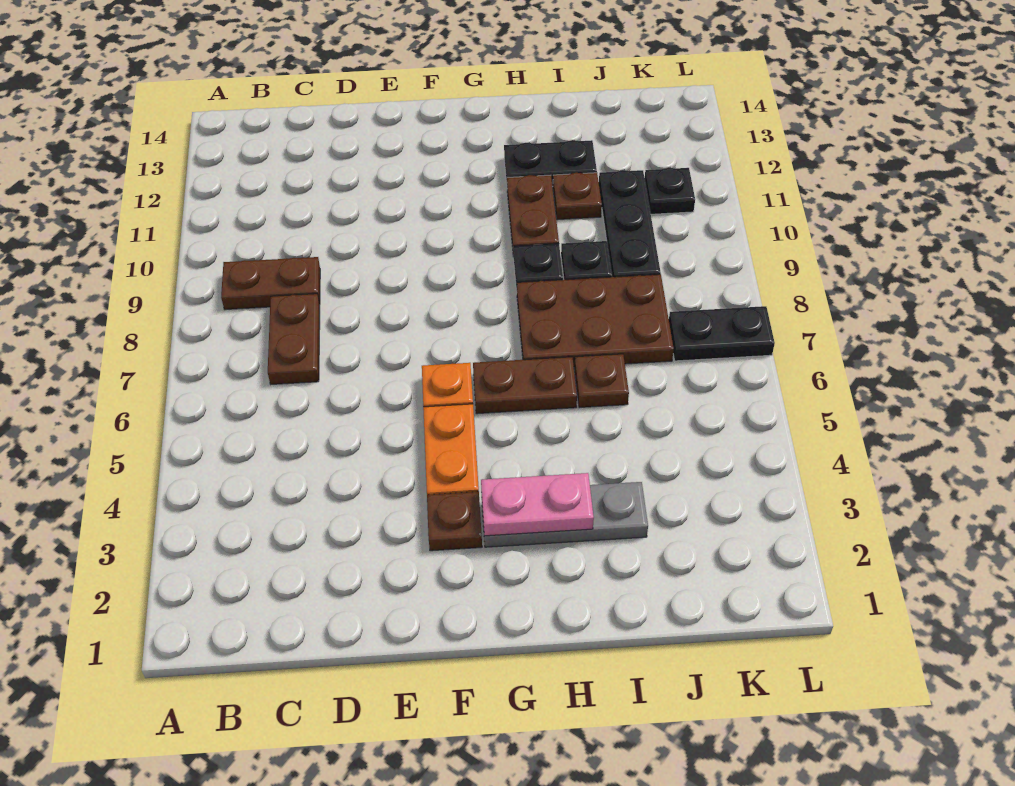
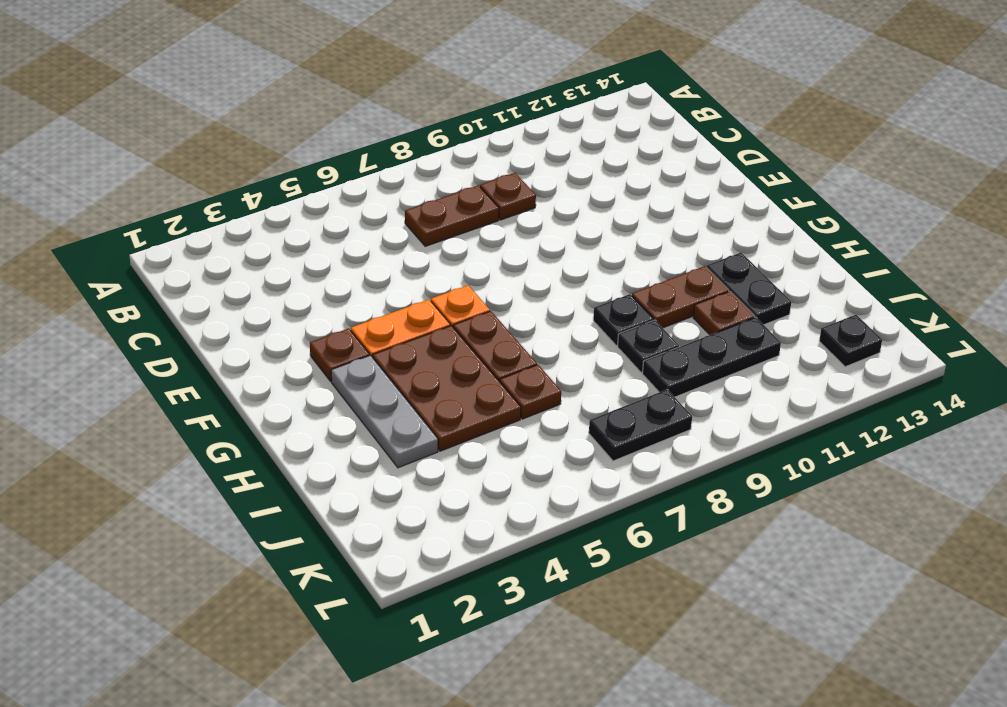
brown plate B9:C9 level 1 -> brown plate C9 level 1
pink plate G3:H3 level 2 -> none
brown plate H7:J8 level 1 -> brown plate G4:I5 level 1
black plate K7:L7 level 1 -> black plate K7:K8 level 1
black plate K11 level 1 -> black plate K13 level 1

